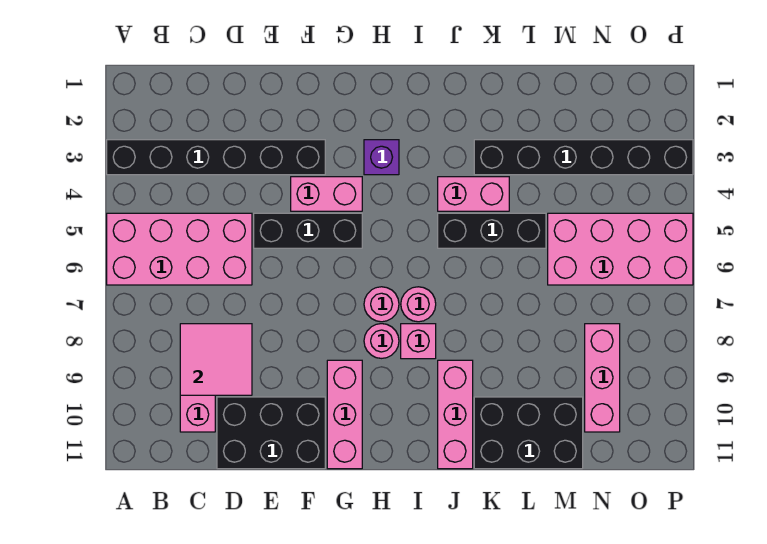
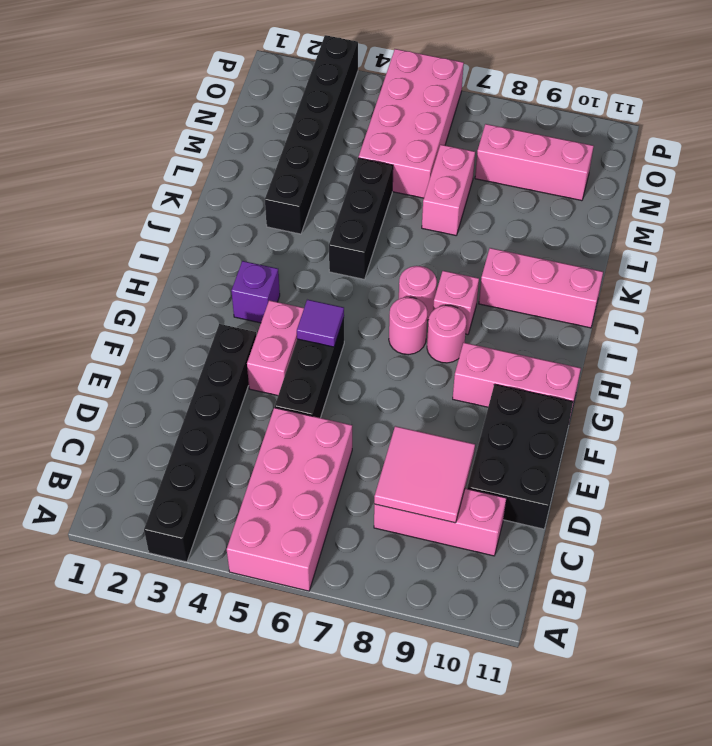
none -> purple tile G5 level 2
pink brick J4:K4 level 1 -> pink brick L7:M7 level 1
black brick K10:M11 level 1 -> none

